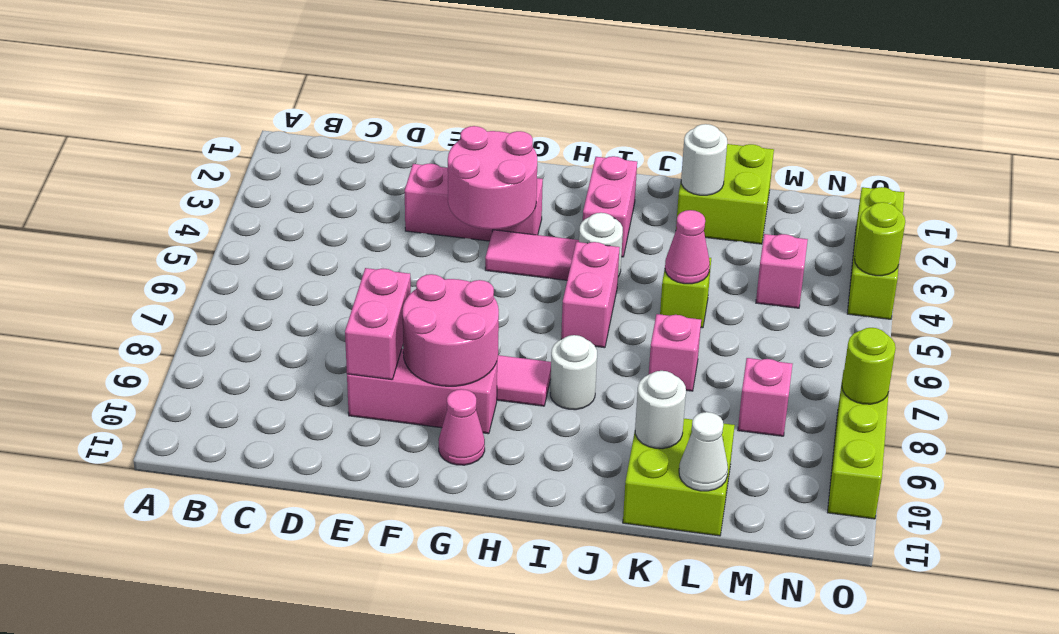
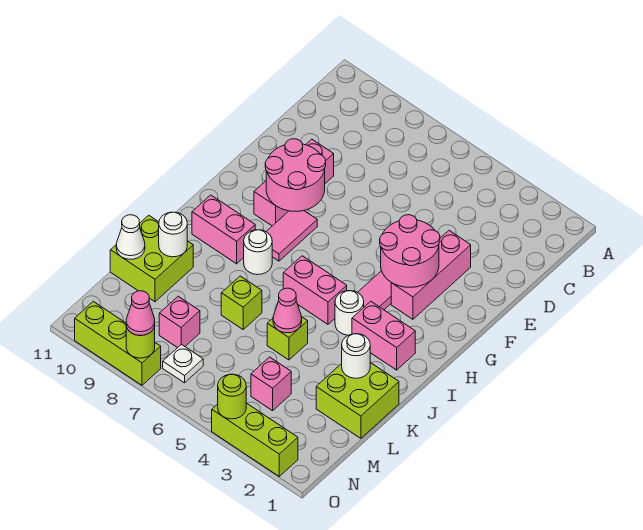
pink brick E8:E9 level 2 -> pink brick I9:I10 level 1
pink cone G10 level 1 -> pink cone O8 level 3
pink brick K7 level 1 -> lime brick K7 level 1
none -> white plate N7 level 1

